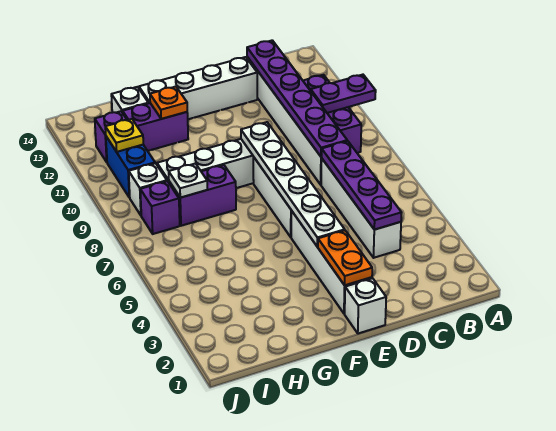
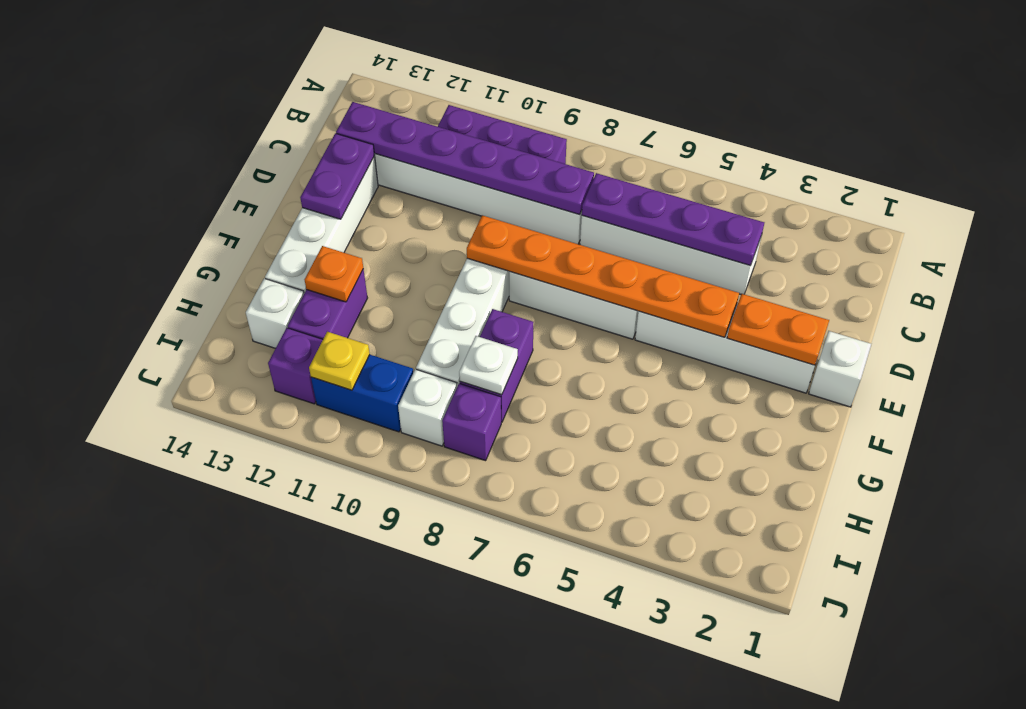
purple plate A10:B10 level 2 -> purple plate D13:E13 level 2
white plate E4:E9 level 2 -> orange plate E4:E9 level 2

